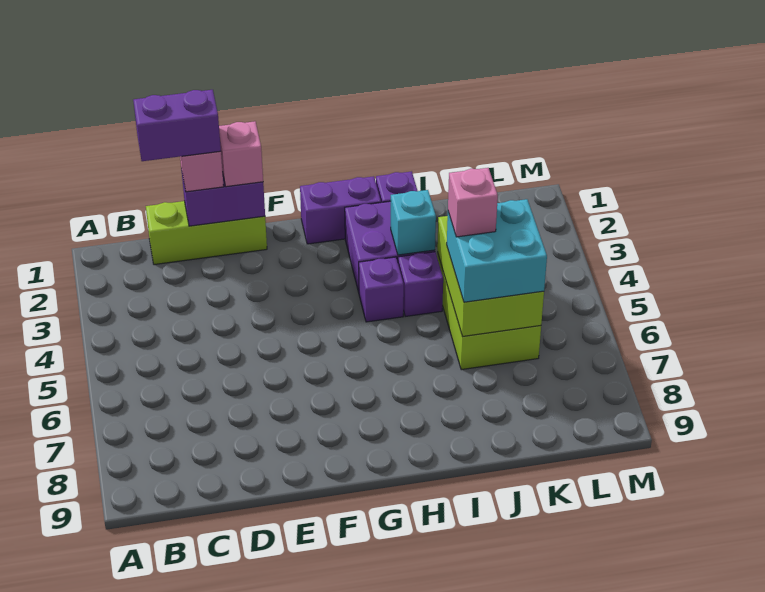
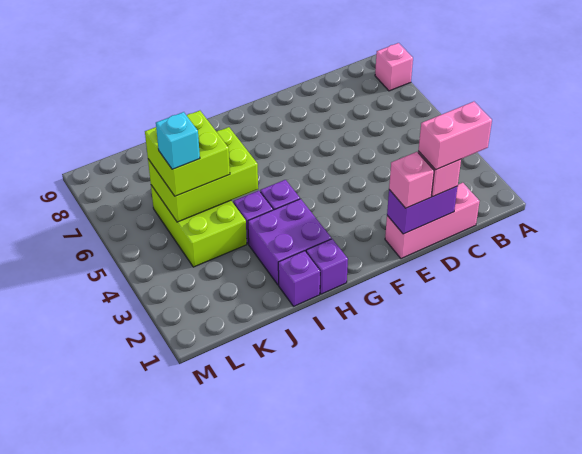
lime brick C1:E1 level 1 -> pink brick C1:E1 level 1
purple brick C1:D1 level 4 -> pink brick C1:D1 level 4
purple brick G1:H1 level 1 -> purple brick H1 level 1
cyan brick I3 level 2 -> cyan brick K5 level 4
lime brick J4:K6 level 2 -> lime brick I5:K6 level 2
cyan brick J5:K6 level 3 -> lime brick J5:K6 level 3
pink brick J5 level 4 -> pink brick A8 level 1

